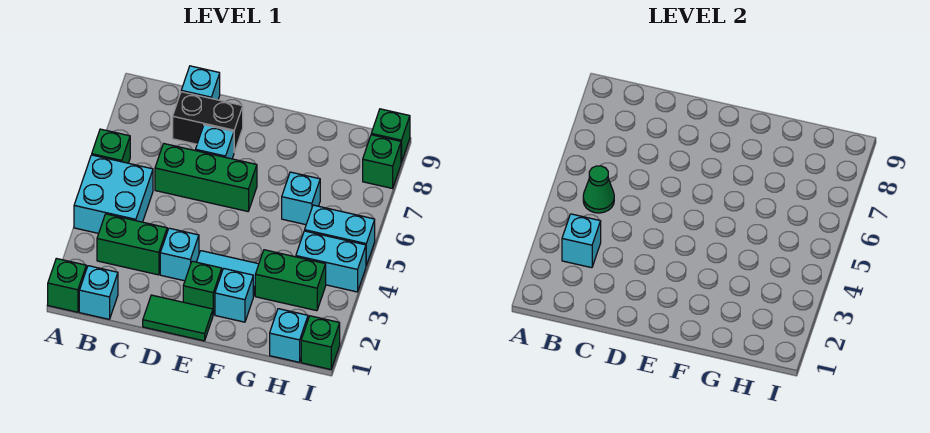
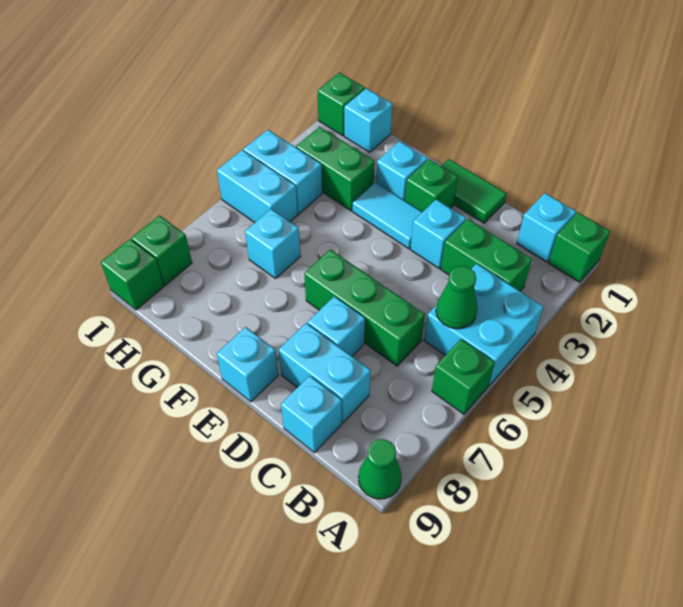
none -> green cone A9 level 1
cyan brick B3 level 2 -> cyan brick E9 level 1
black brick C8:D8 level 1 -> cyan brick C8:D8 level 1

